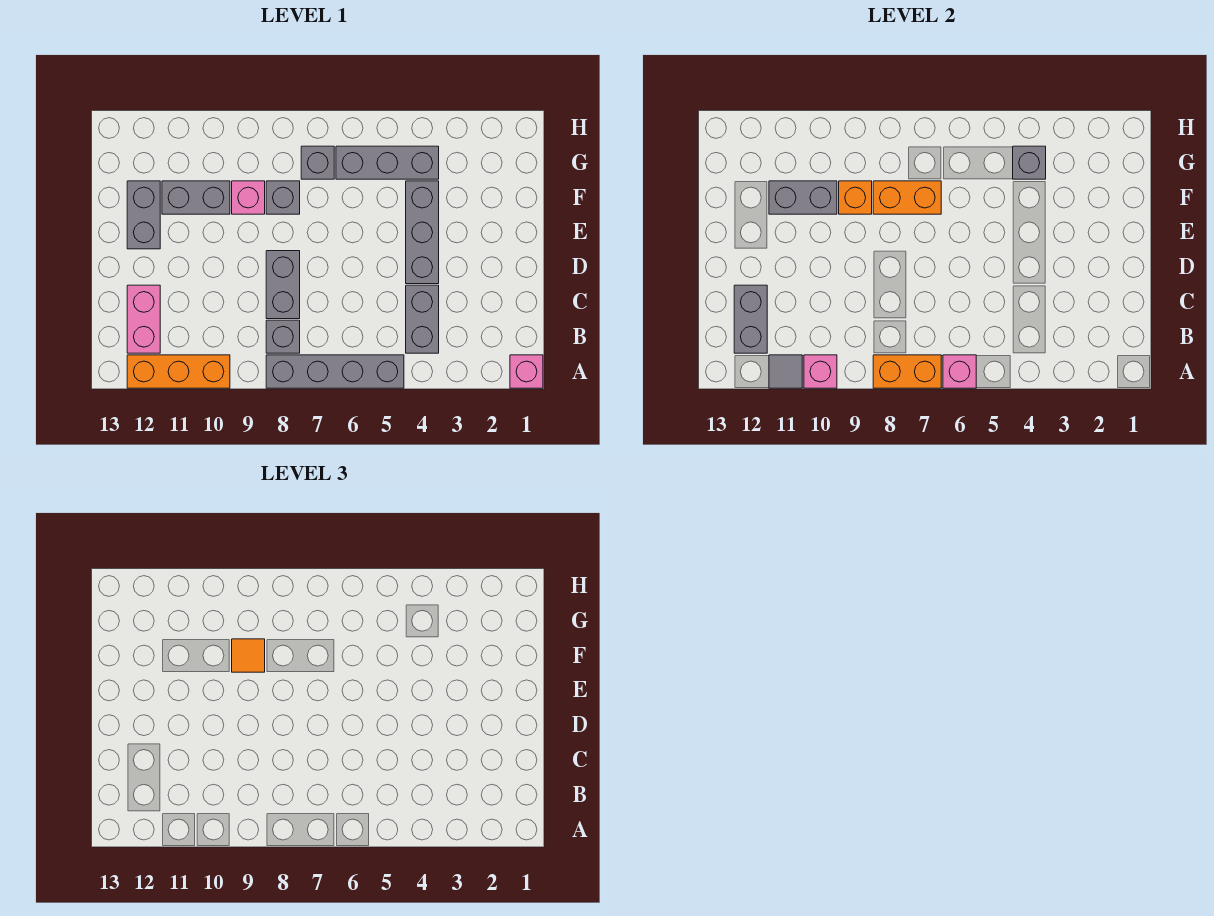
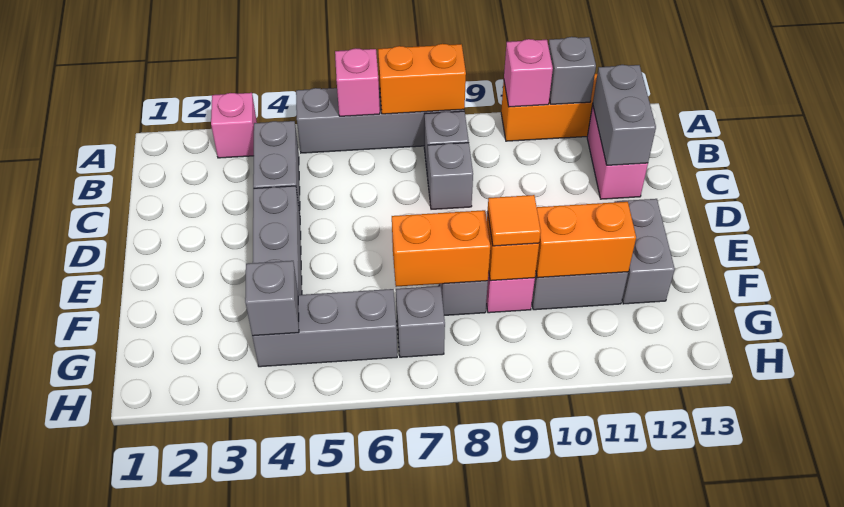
pink brick A1 level 1 -> pink brick A3 level 1
grey tile A11 level 2 -> grey brick A11 level 2
grey brick C8:D8 level 1 -> grey brick C8 level 1
grey brick F10:F11 level 2 -> orange brick F10:F11 level 2

